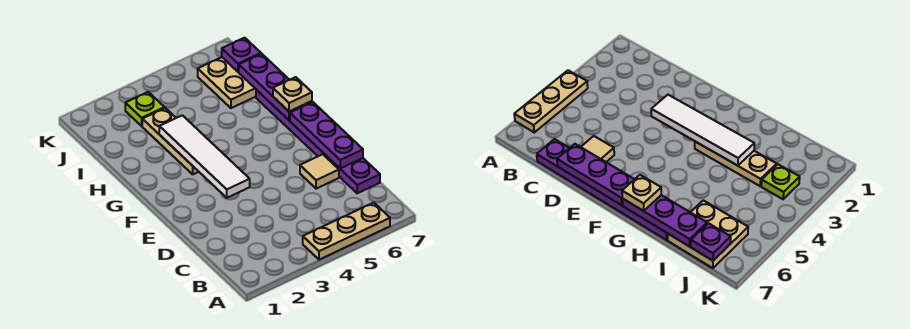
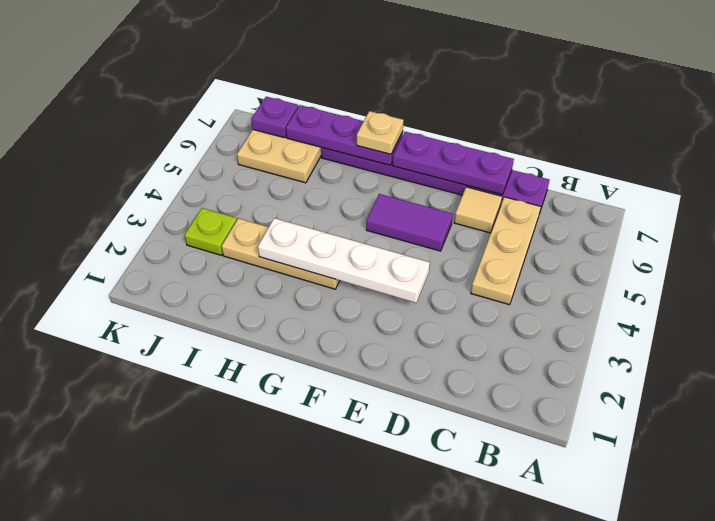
tan plate A4:A6 level 1 -> tan plate C4:C6 level 1
white tile E3:H3 level 2 -> white plate E3:H3 level 2
none -> purple tile E5:F5 level 1

